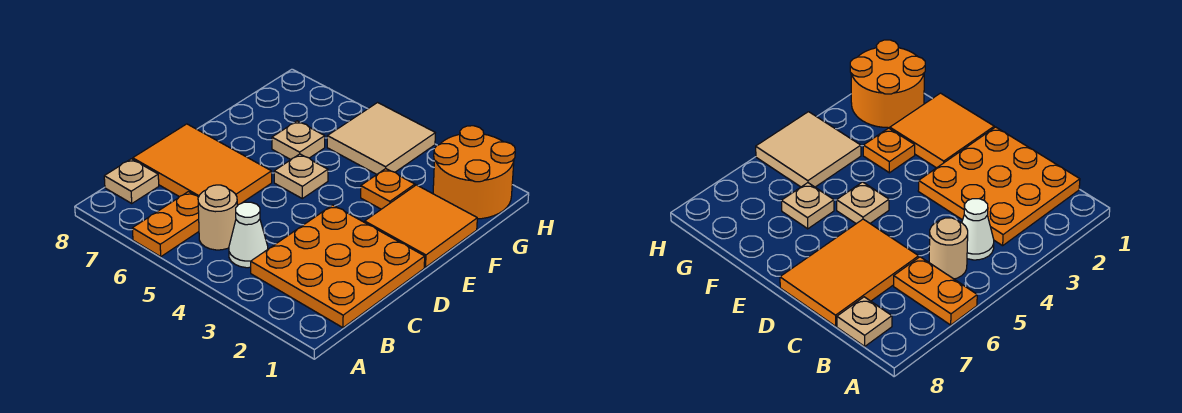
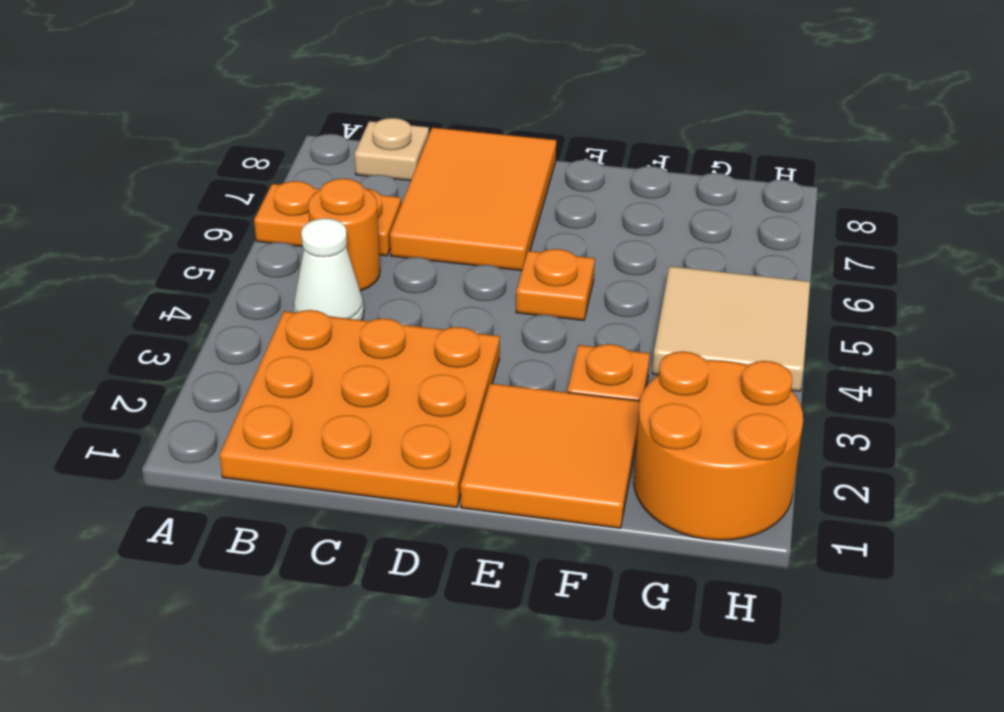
tan round brick B5 level 1 -> orange round brick B5 level 1
tan plate E5 level 1 -> orange plate E5 level 1
tan plate F6 level 1 -> none

